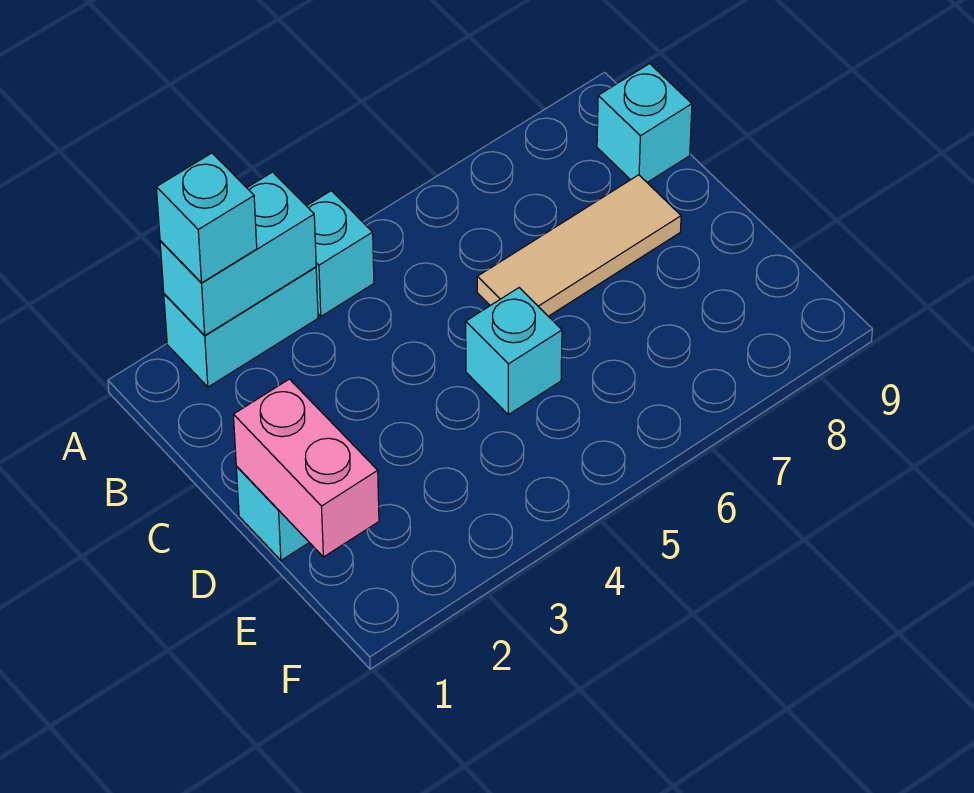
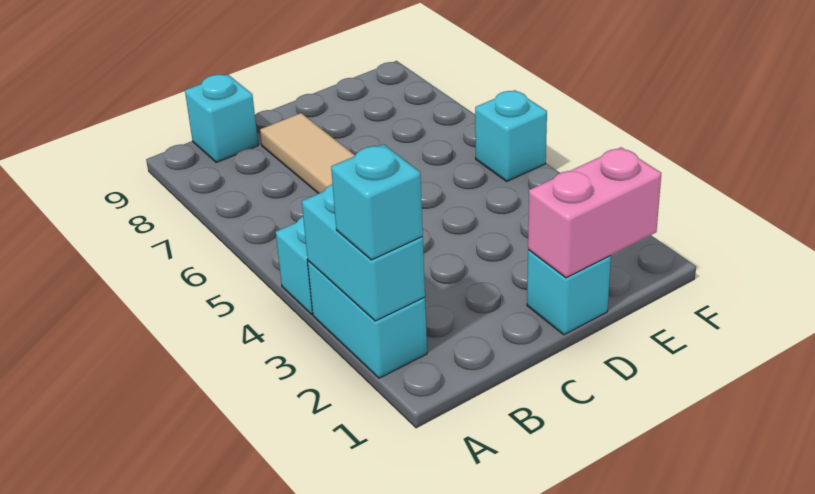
cyan brick D5 level 1 -> cyan brick F5 level 1

